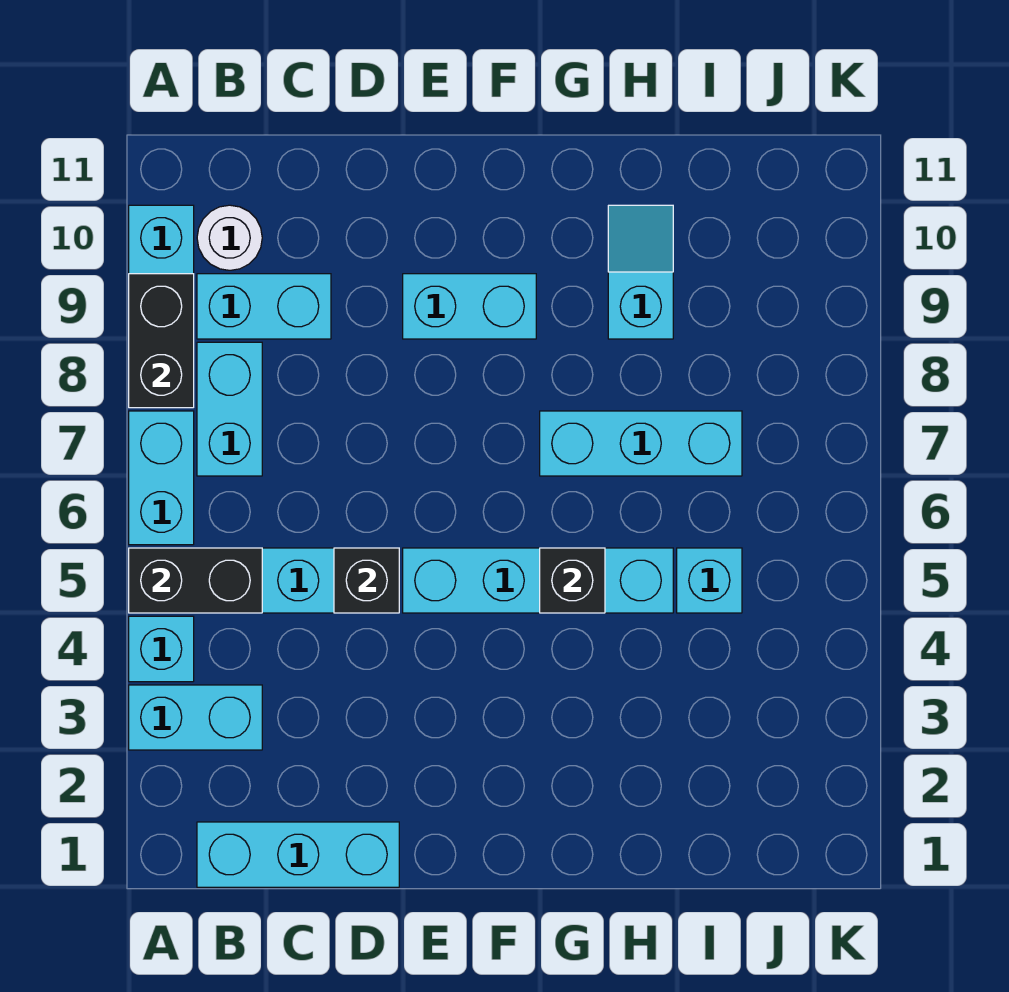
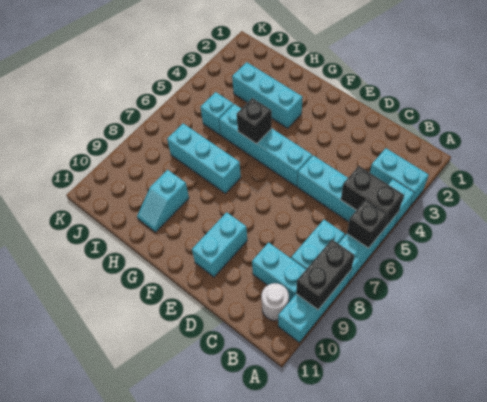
cyan brick B1:D1 level 1 -> cyan brick G3:I3 level 1
black brick D5 level 2 -> black brick A6 level 2
cyan brick E9:F9 level 1 -> cyan brick E9:E10 level 1

